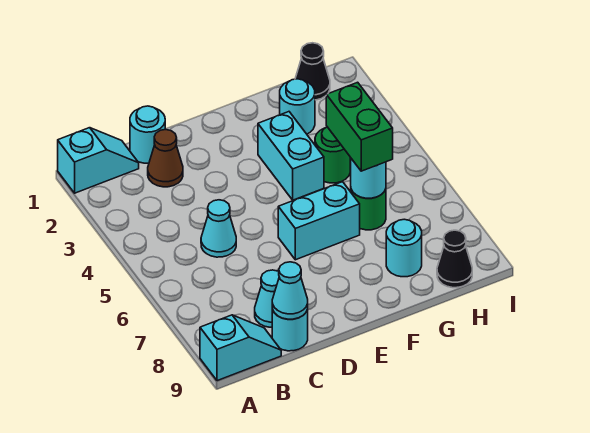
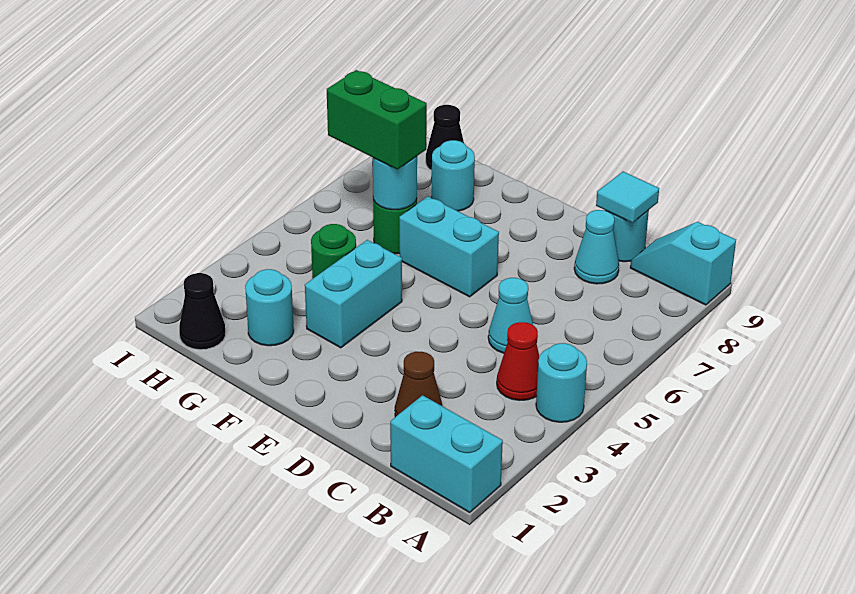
cyan slope A1:B1 level 1 top A -> cyan brick A1:B1 level 1
none -> red cone B4 level 1
cyan round brick C1 level 1 -> cyan round brick A4 level 1
cyan cone C9 level 2 -> cyan tile C9 level 2
green brick G5:G6 level 3 -> green brick G6:H6 level 3

